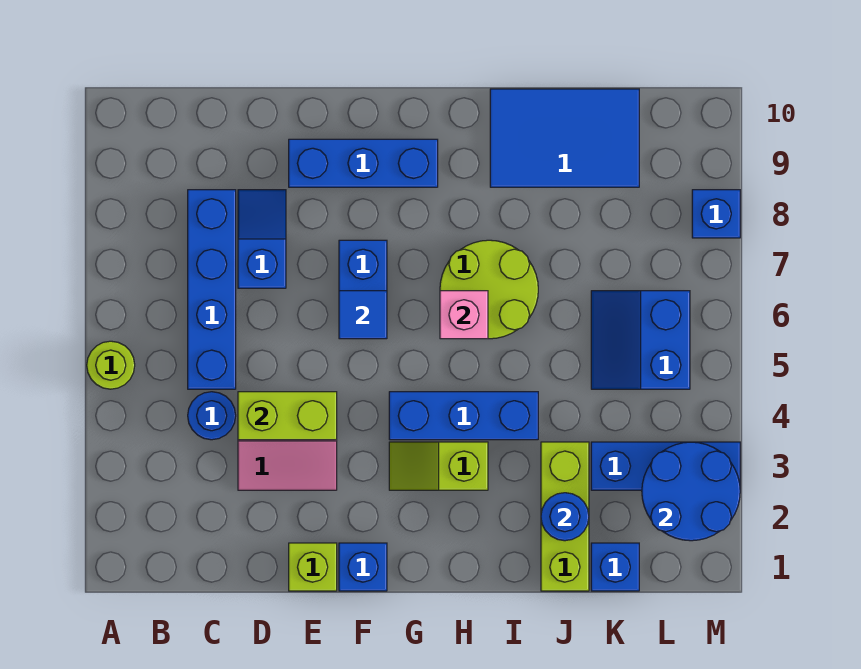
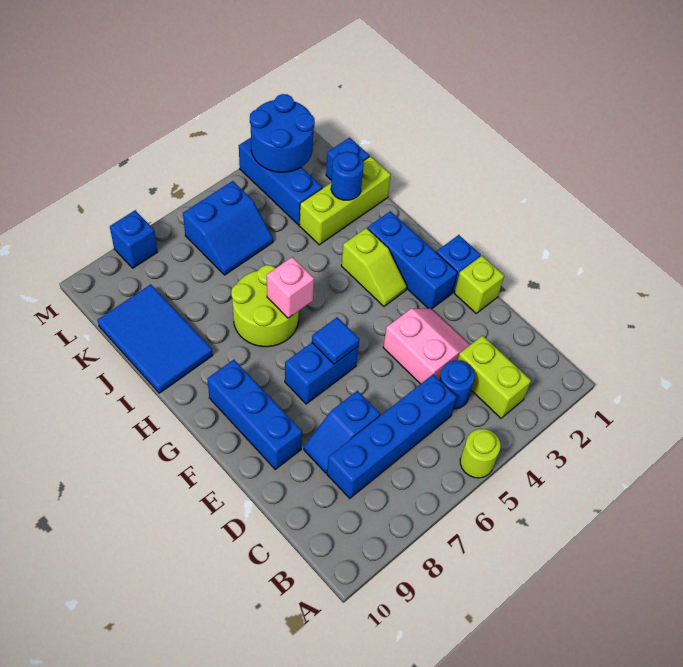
lime brick D4:E4 level 2 -> lime brick B3:C3 level 1
blue brick G4:I4 level 1 -> blue brick F2:H2 level 1

